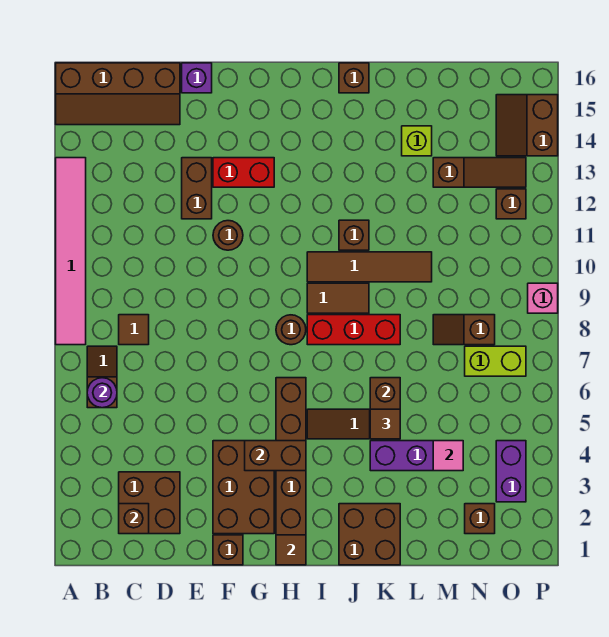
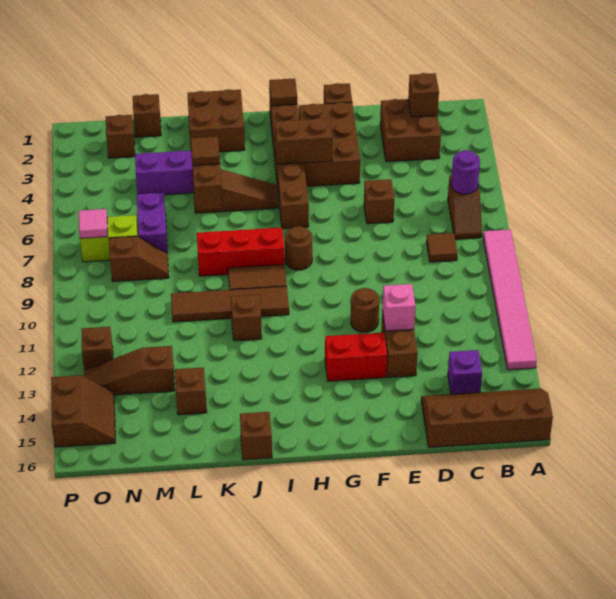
none -> brown brick E6 level 1
purple brick E16 level 1 -> purple brick C14 level 1
lime brick L14 level 1 -> brown brick L14 level 1
none -> brown brick M1 level 1
pink tile M4 level 2 -> pink tile O7 level 2
purple brick O3:O4 level 1 -> purple brick M6:M7 level 1
pink brick P9 level 1 -> pink brick E12 level 2

